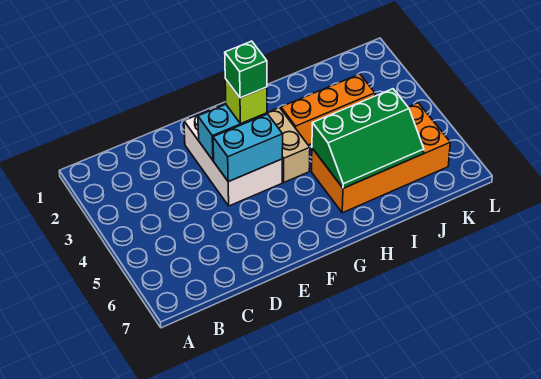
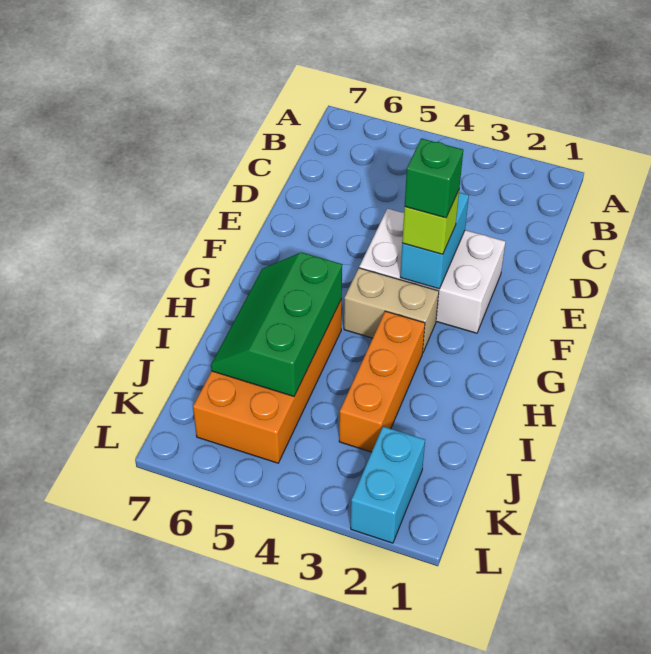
cyan brick E4:F4 level 2 -> cyan brick K2:L2 level 1

